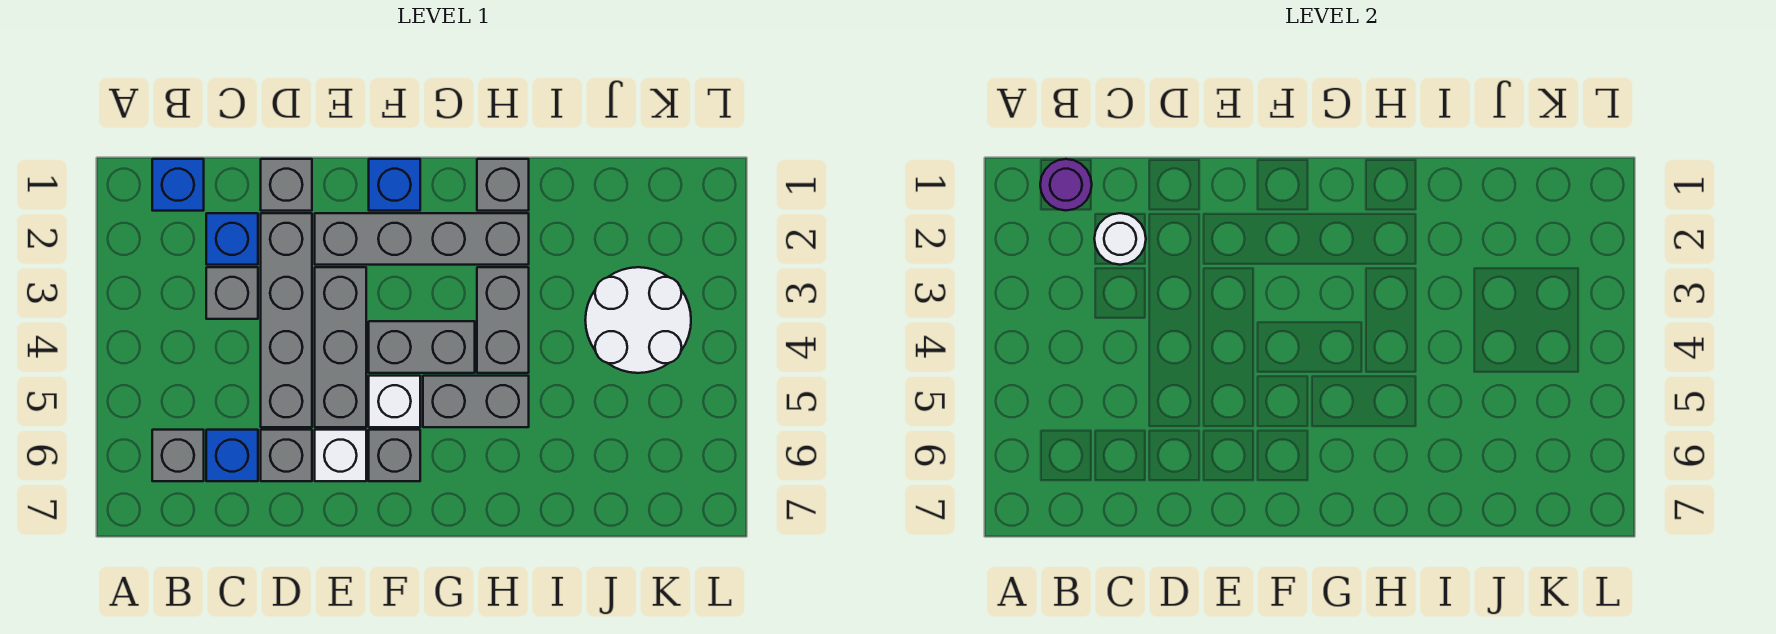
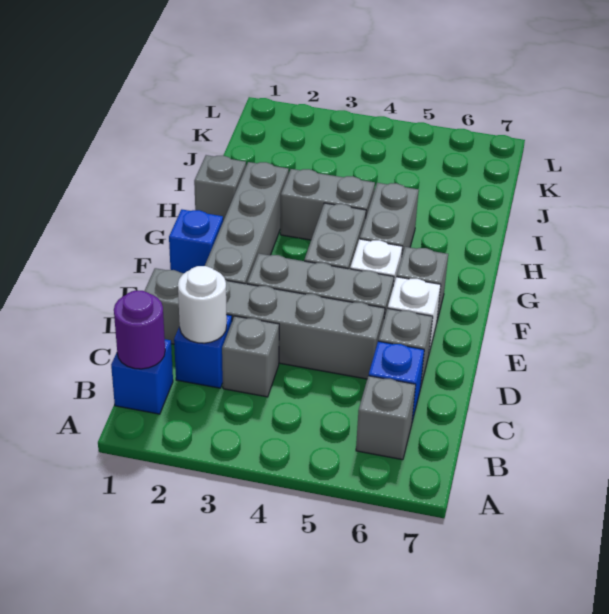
white round brick J3:K4 level 1 -> none

